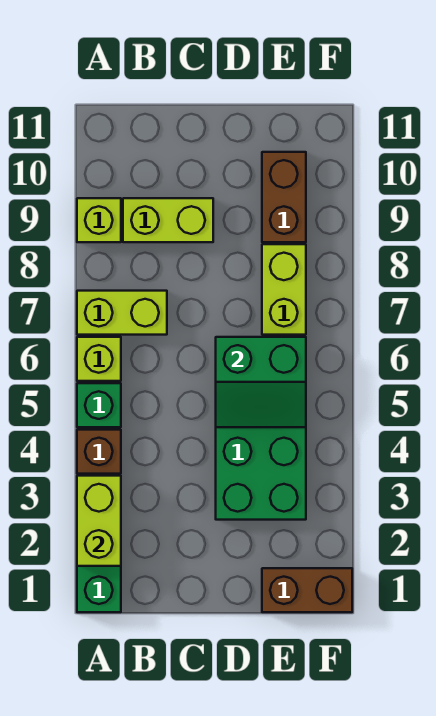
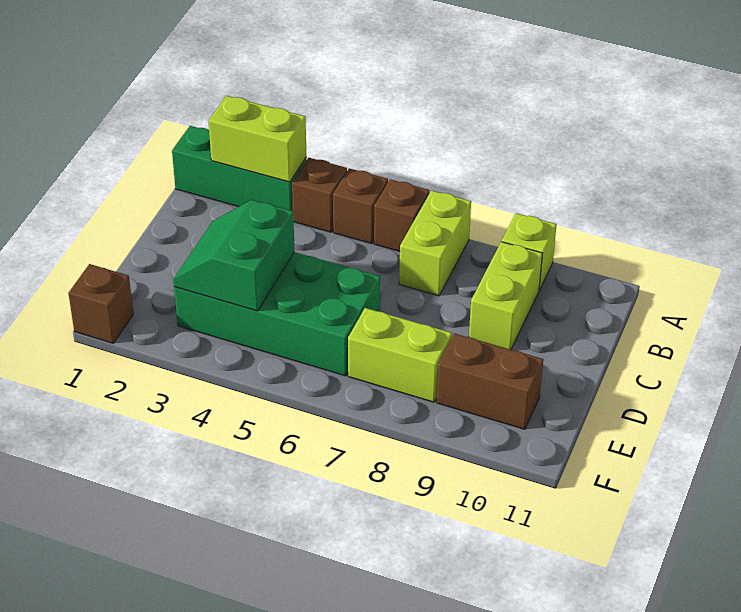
green brick A5 level 1 -> brown brick A5 level 1
lime brick A6 level 1 -> brown brick A6 level 1
green slope D5:E6 level 2 top 6 -> green slope D3:E4 level 2 top 4
brown brick E1:F1 level 1 -> brown brick F1 level 1

